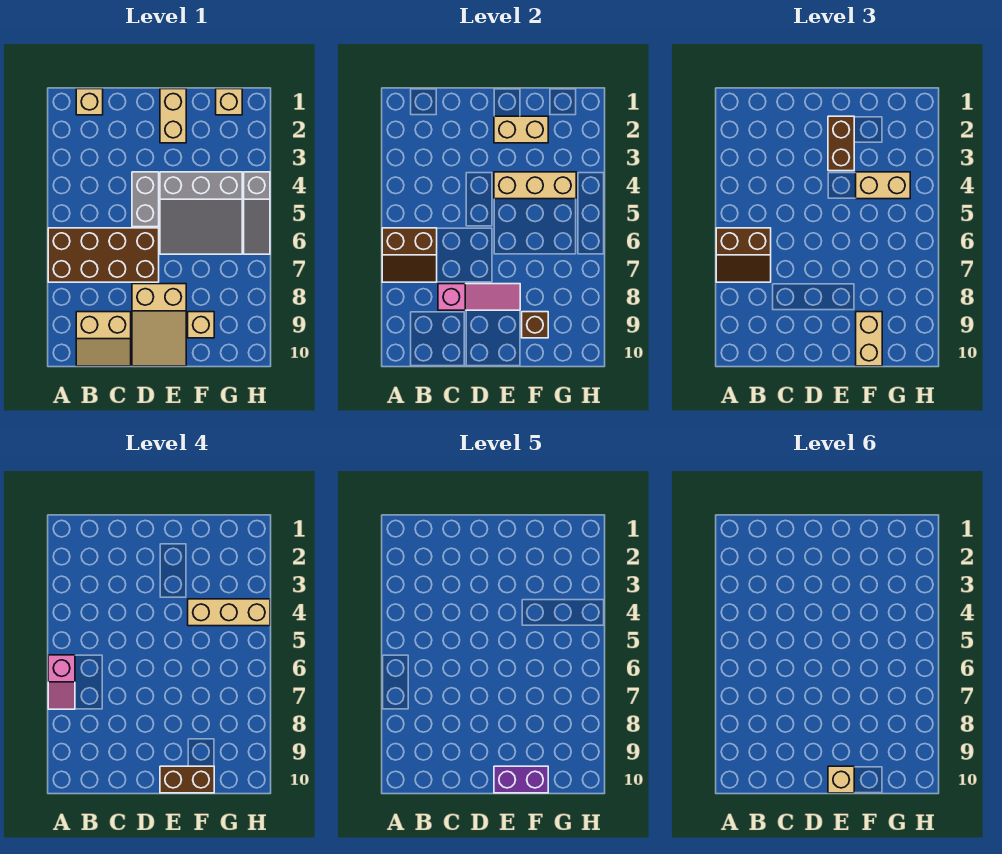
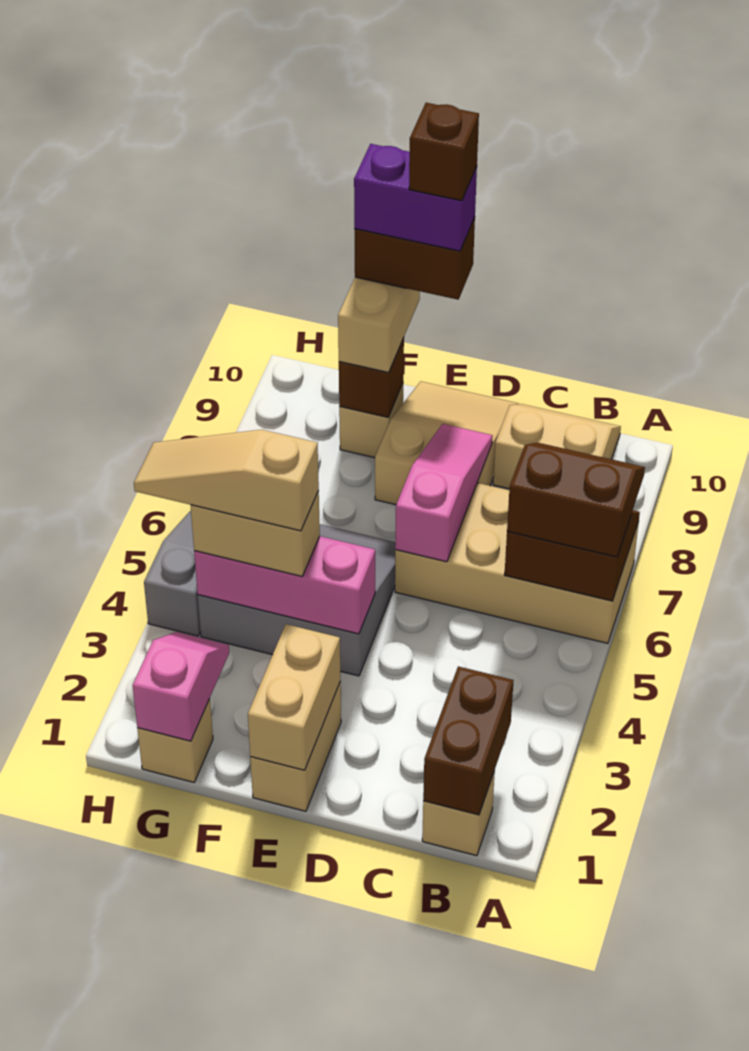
brown brick A6:D7 level 1 -> tan brick A6:D7 level 1
pink slope A6:A7 level 4 top 6 -> pink slope G1:G2 level 2 top 1
pink slope C8:E8 level 2 top C -> pink slope D6:D8 level 2 top 6
grey brick D4:D5 level 1 -> none
tan brick E2:F2 level 2 -> tan brick E1:E2 level 2
brown brick E2:E3 level 3 -> brown brick B1:B2 level 2
tan brick E4:G4 level 2 -> pink brick E4:G4 level 2
tan brick E10 level 6 -> brown brick E10 level 6
tan brick F4:H4 level 4 -> tan slope F4:H4 level 4 top F

